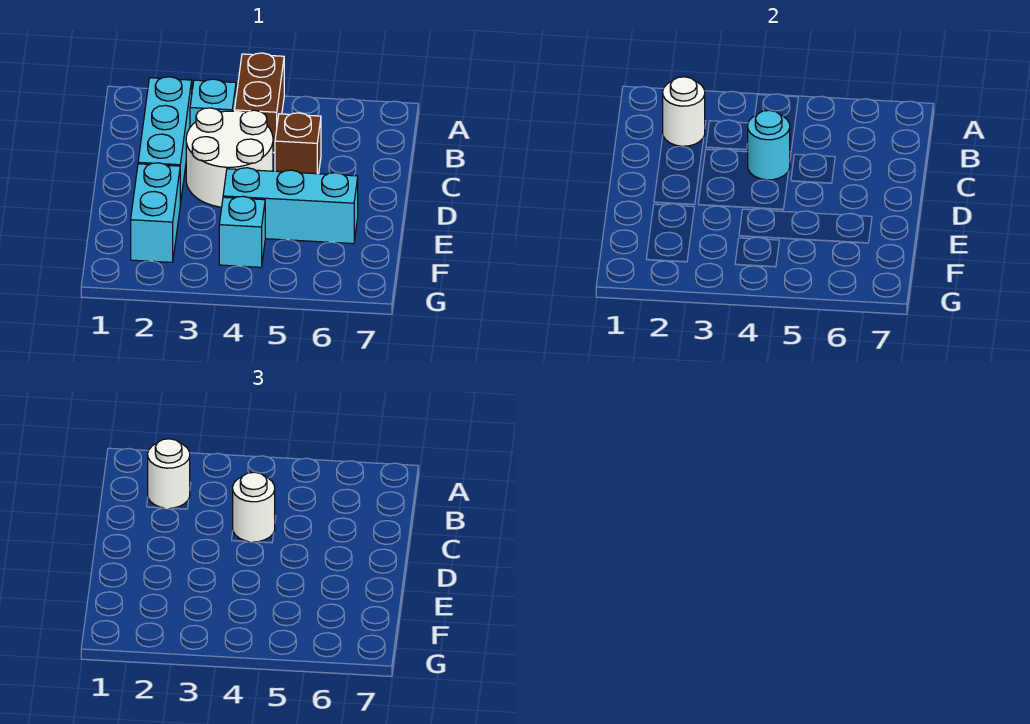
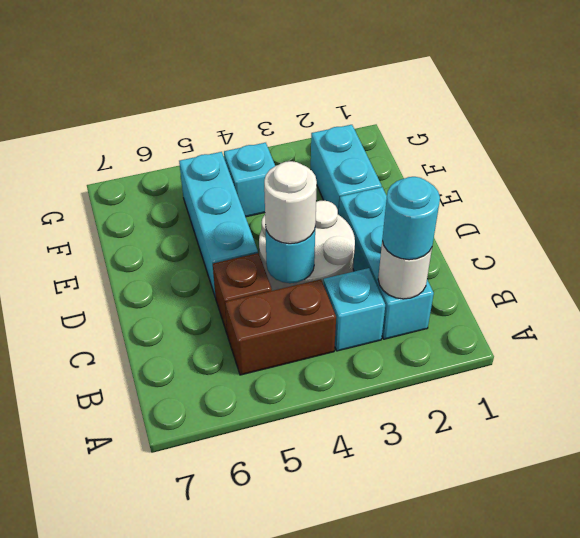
brown brick A4:B4 level 1 -> brown brick B4:B5 level 1
white round brick B2 level 3 -> cyan round brick B2 level 3
cyan brick E4:E6 level 1 -> cyan brick D5:F5 level 1

